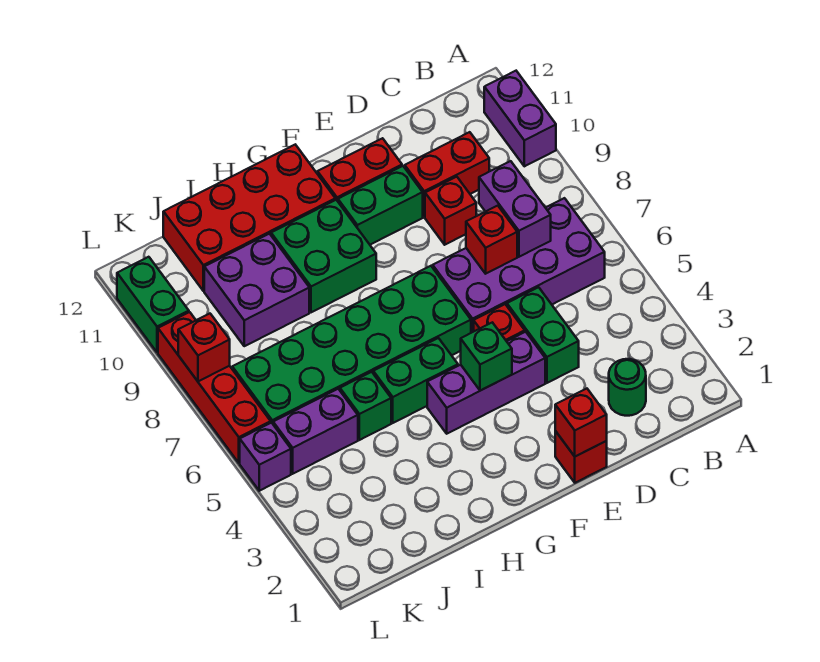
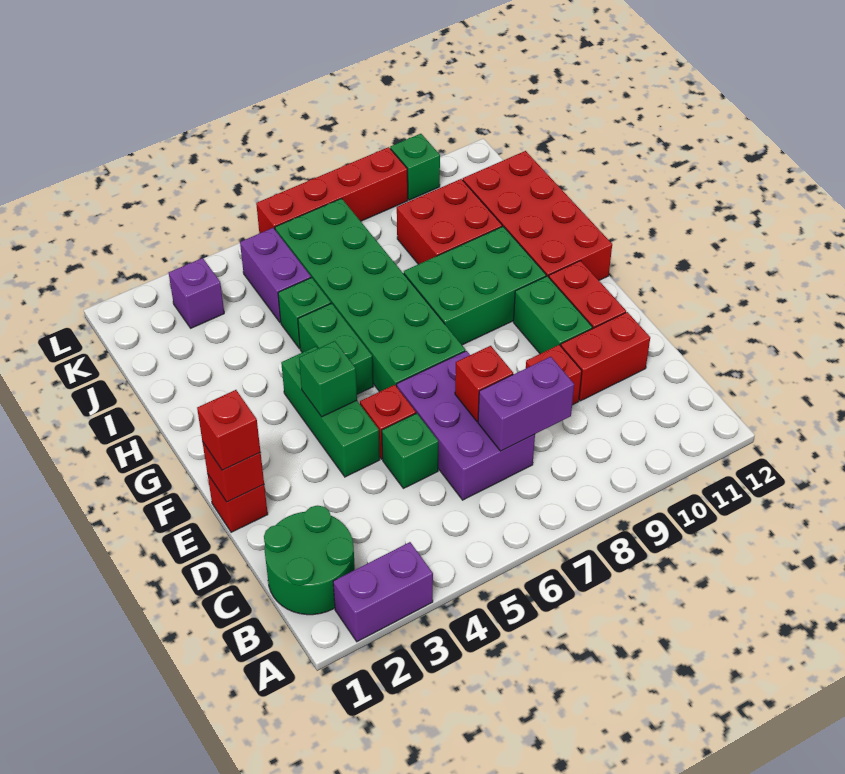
purple brick A10:A11 level 1 -> purple brick A2:A3 level 1
purple brick B6:E7 level 1 -> purple brick C6:E7 level 1
green round brick C2 level 1 -> green round brick B1:C2 level 1
red brick C10:D10 level 1 -> red brick D10:D11 level 1
green brick D4:D5 level 1 -> green brick D5 level 1
purple brick E4:G4 level 1 -> green brick E4:G4 level 1
green brick G9:H10 level 1 -> green brick G8:H10 level 1
purple brick I9:J10 level 1 -> red brick I9:J10 level 1
purple brick L5 level 1 -> purple brick K3 level 1
red brick L8 level 2 -> red brick E1 level 3
green brick L10:L11 level 1 -> green brick L10 level 1

